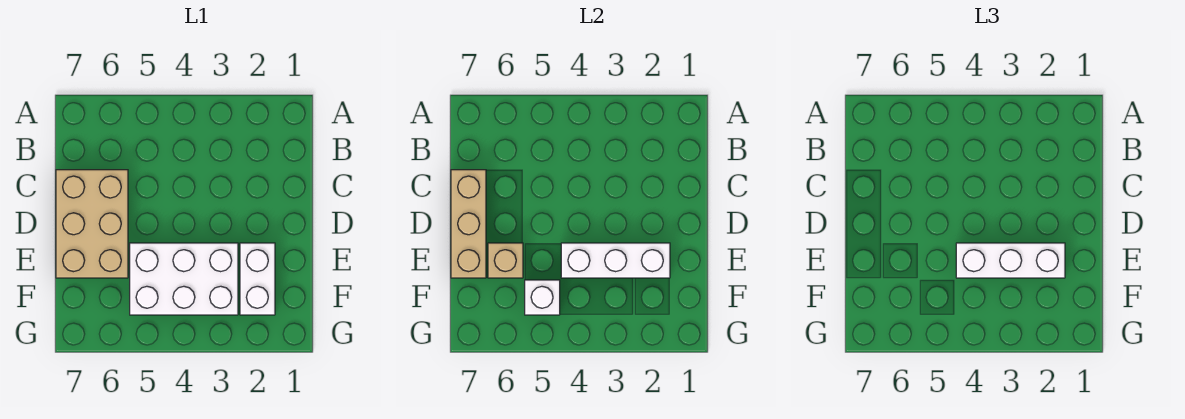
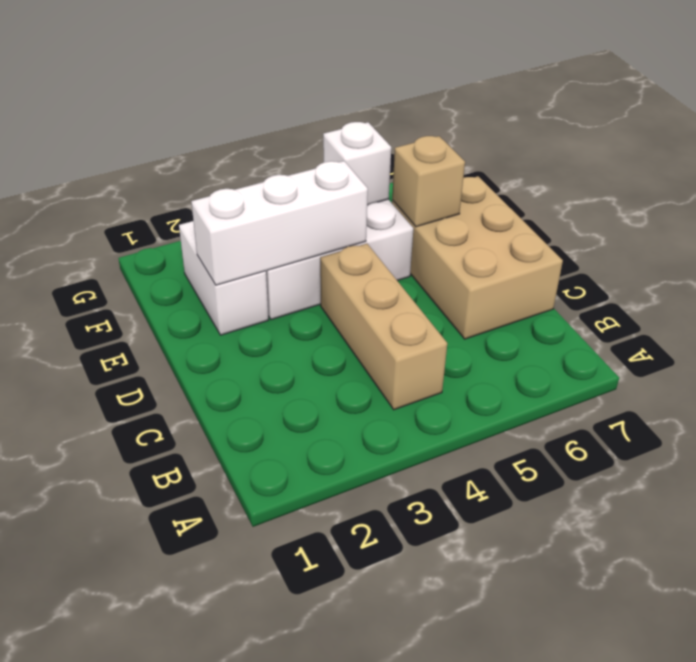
tan brick C7:E7 level 2 -> tan brick B4:D4 level 1
white brick E2:E4 level 3 -> none

